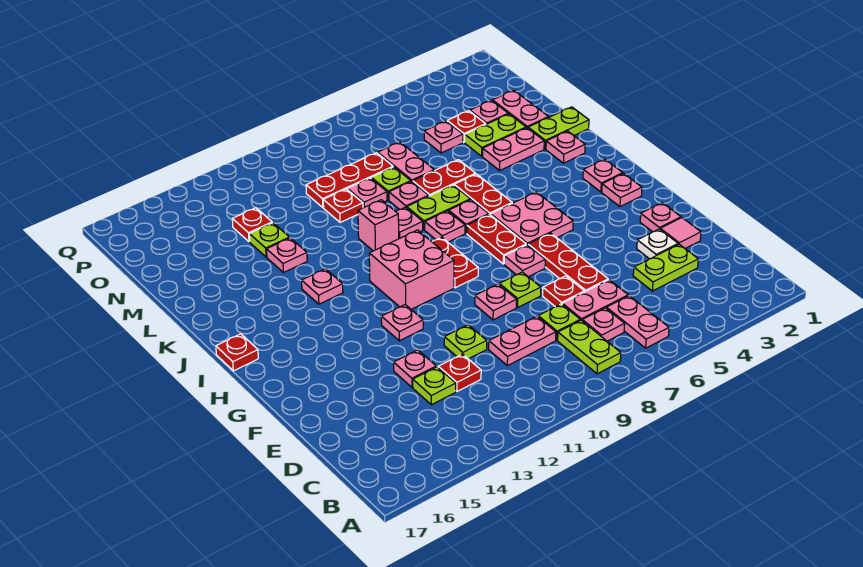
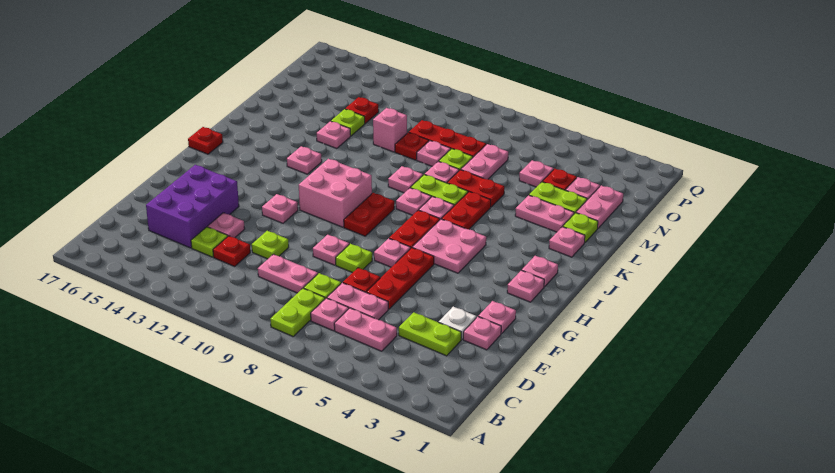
pink plate B6:C6 level 1 -> pink plate C5:C6 level 1
none -> purple brick D14:F15 level 1
pink tile E2 level 1 -> pink plate E2 level 1
pink brick K10 level 1 -> pink brick M11 level 1
lime plate L1:L2 level 1 -> lime plate L2 level 1

